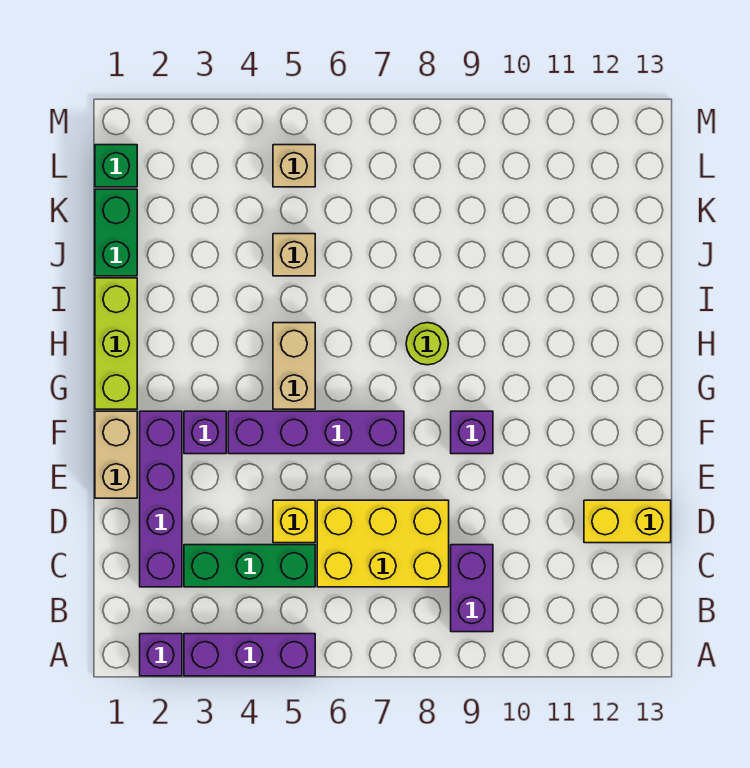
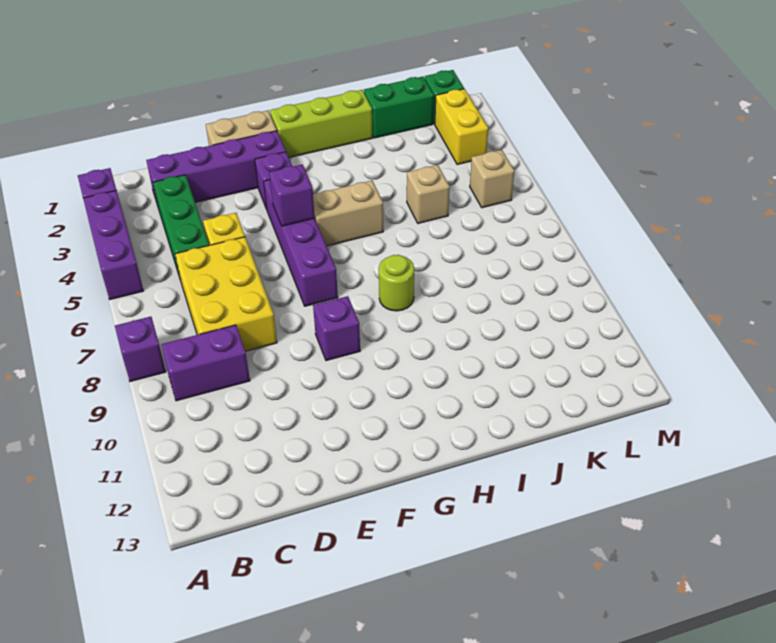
none -> purple brick A8 level 1
yellow brick D12:D13 level 1 -> yellow brick L2:L3 level 1
none -> purple brick F5 level 2

